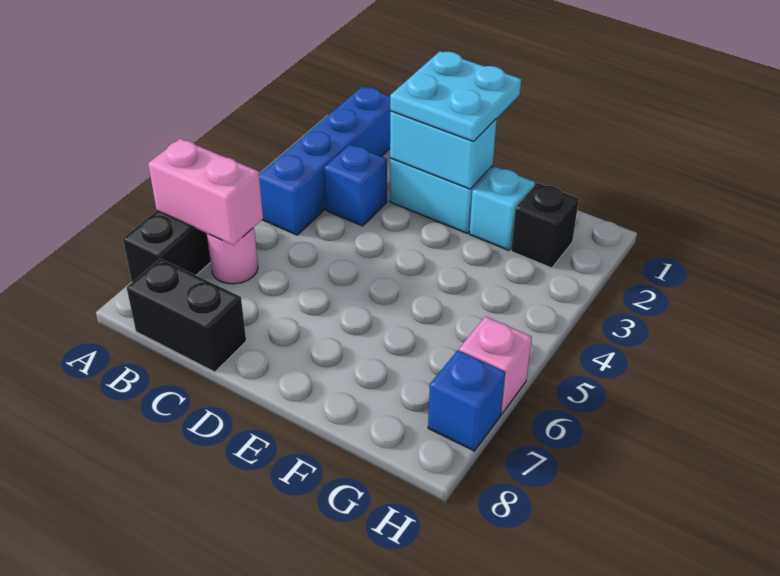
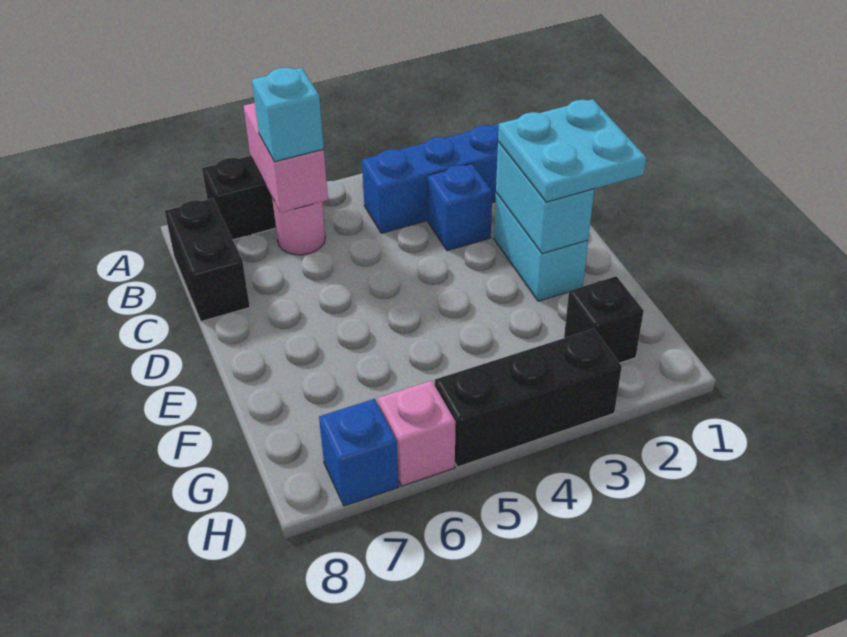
cyan brick F2 level 1 -> cyan brick B6 level 3
none -> black brick H3:H5 level 1

